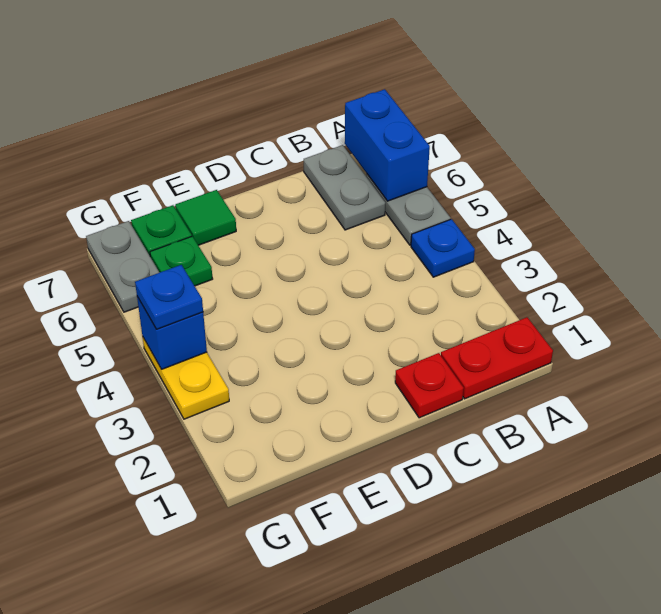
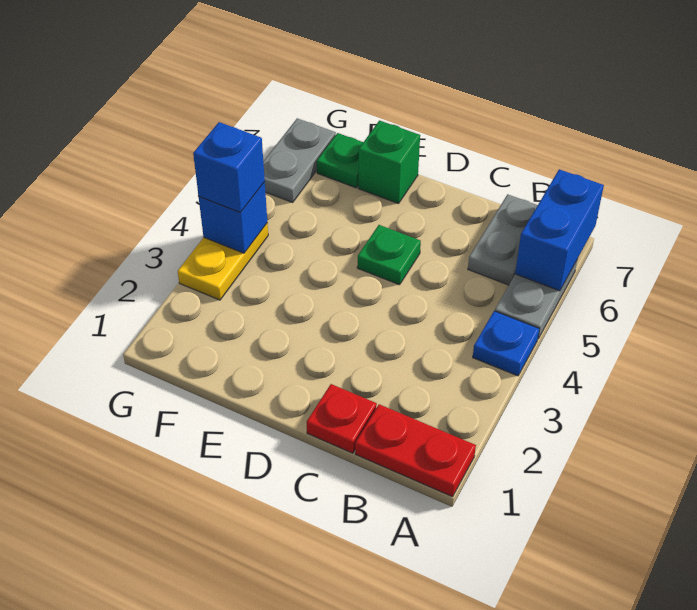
green tile E7 level 1 -> green brick E7 level 1
green plate F6 level 1 -> green plate D5 level 1
blue plate G4 level 3 -> blue brick G4 level 3

